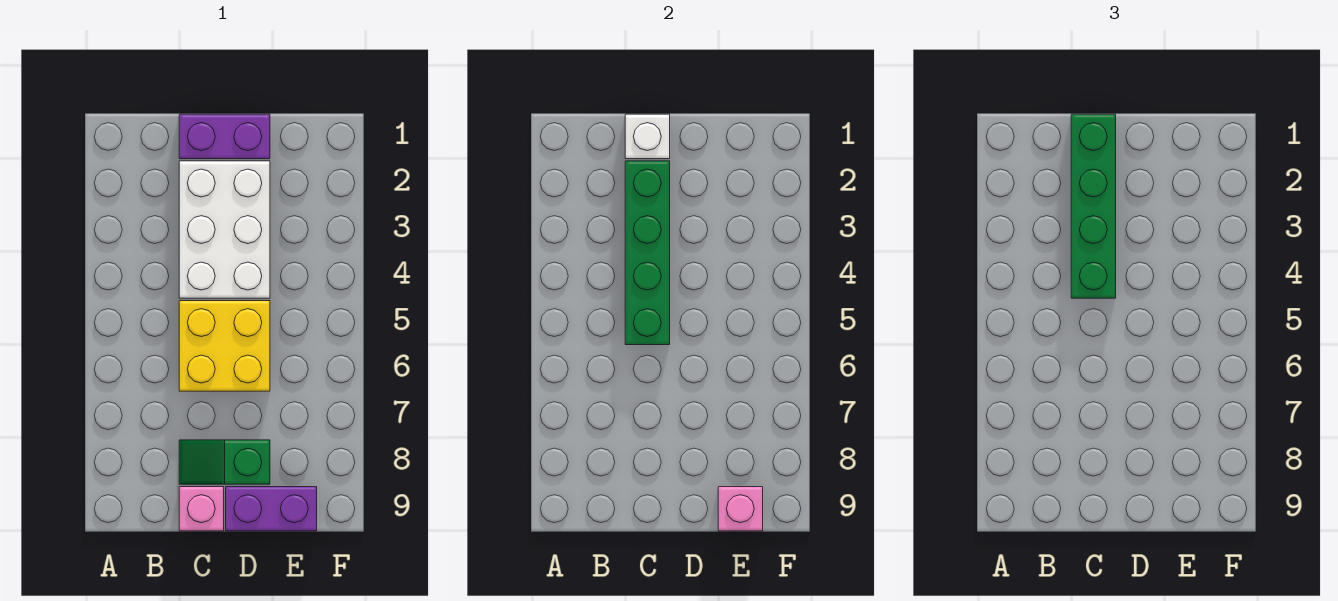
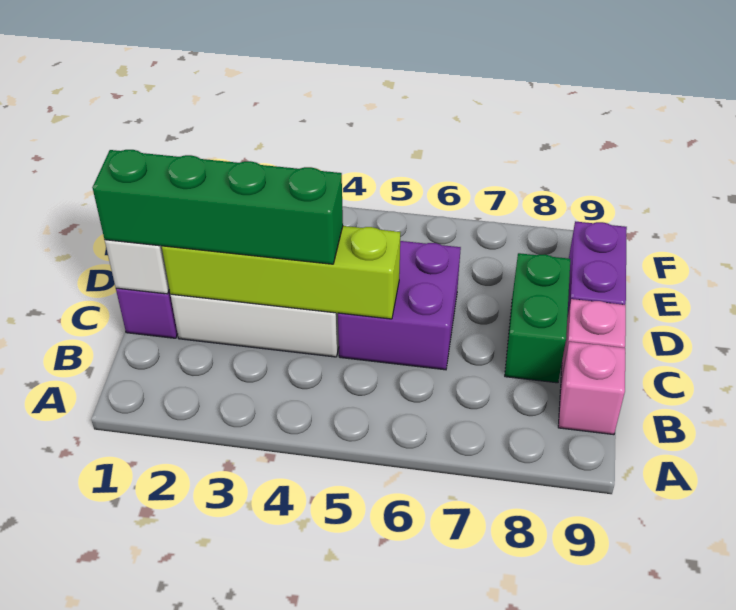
green brick C2:C5 level 2 -> lime brick C2:C5 level 2
yellow brick C5:D6 level 1 -> purple brick C5:D6 level 1
green slope C8:D8 level 1 top D -> green brick C8:D8 level 1
pink brick E9 level 2 -> pink brick B9 level 1

